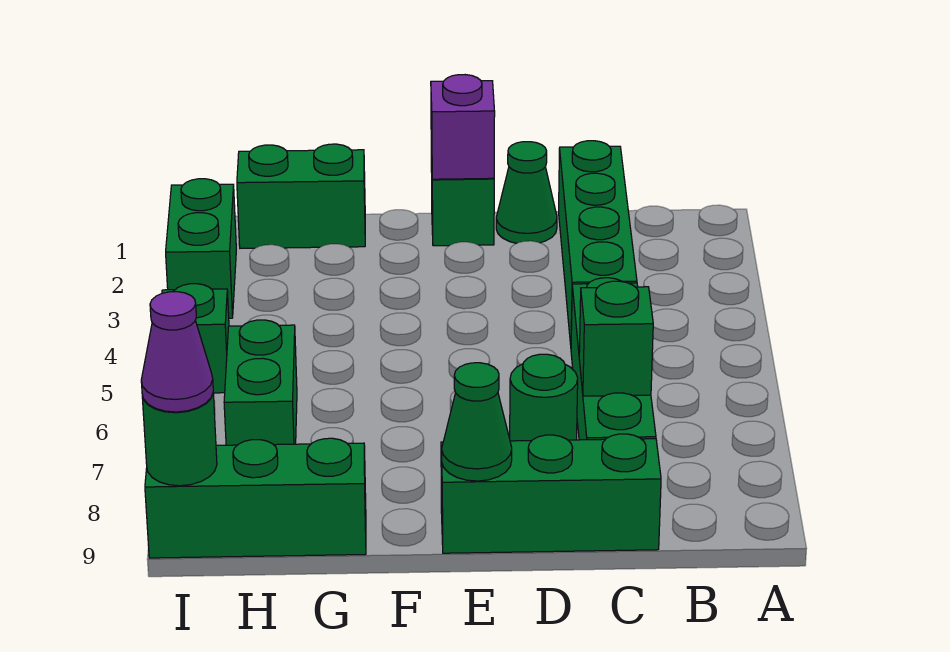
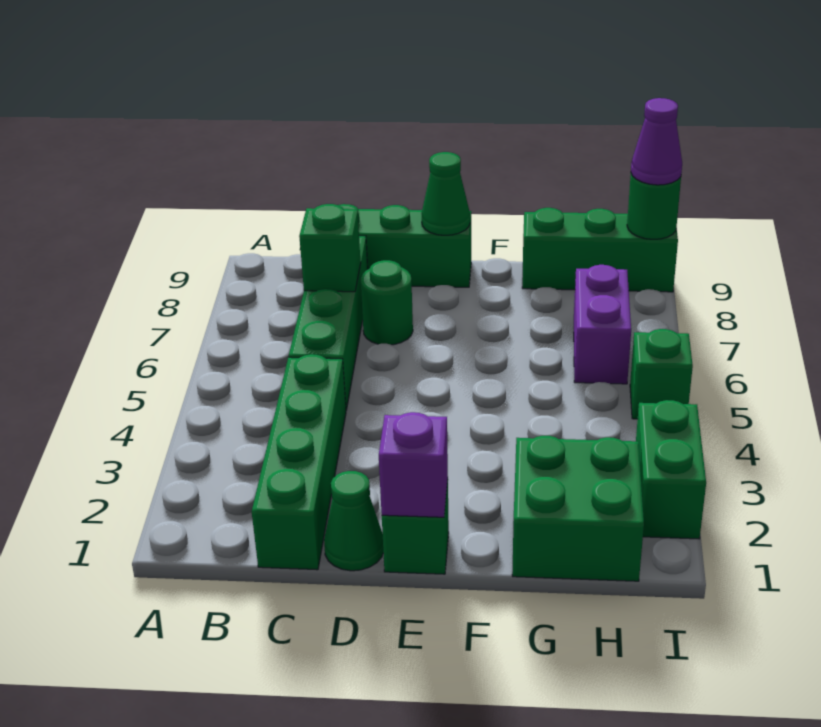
green brick G1:H1 level 1 -> green brick G1:H2 level 1
green brick H6:H7 level 1 -> purple brick H6:H7 level 1

